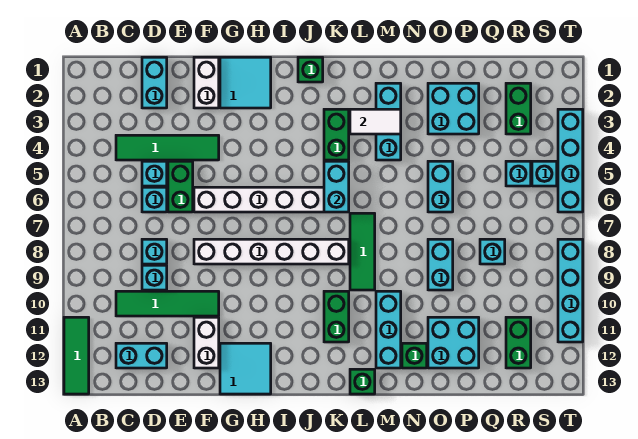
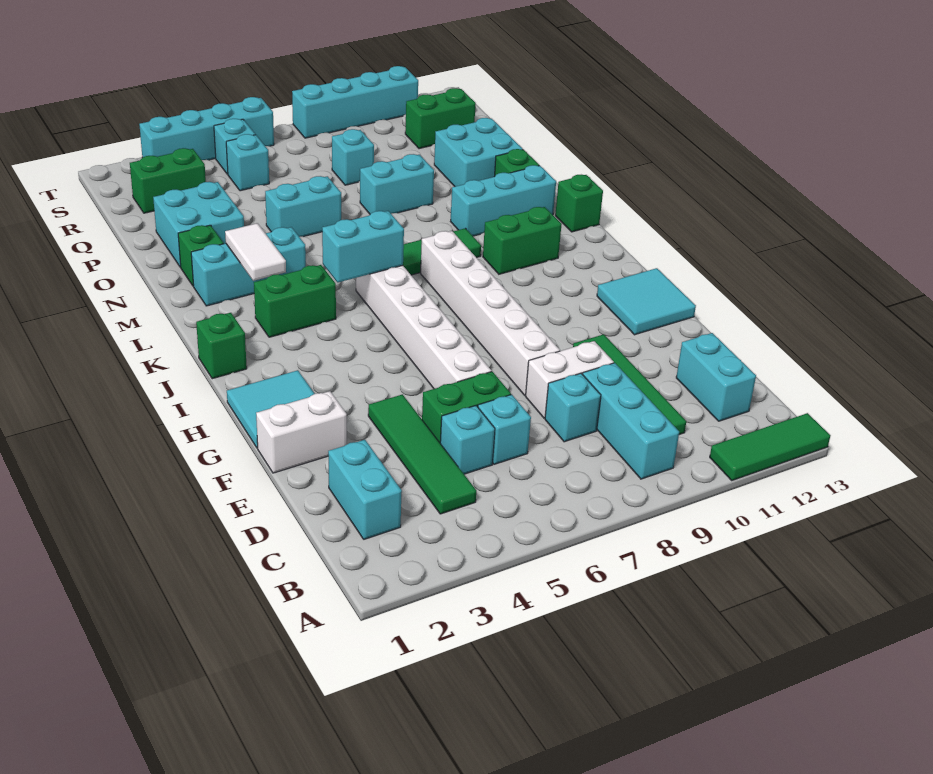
cyan brick D1:D2 level 1 -> cyan brick C2:D2 level 1
cyan brick D9 level 1 -> cyan brick B9:D9 level 1
white brick F11:F12 level 1 -> white brick E8:E9 level 1
none -> green brick N2 level 1

